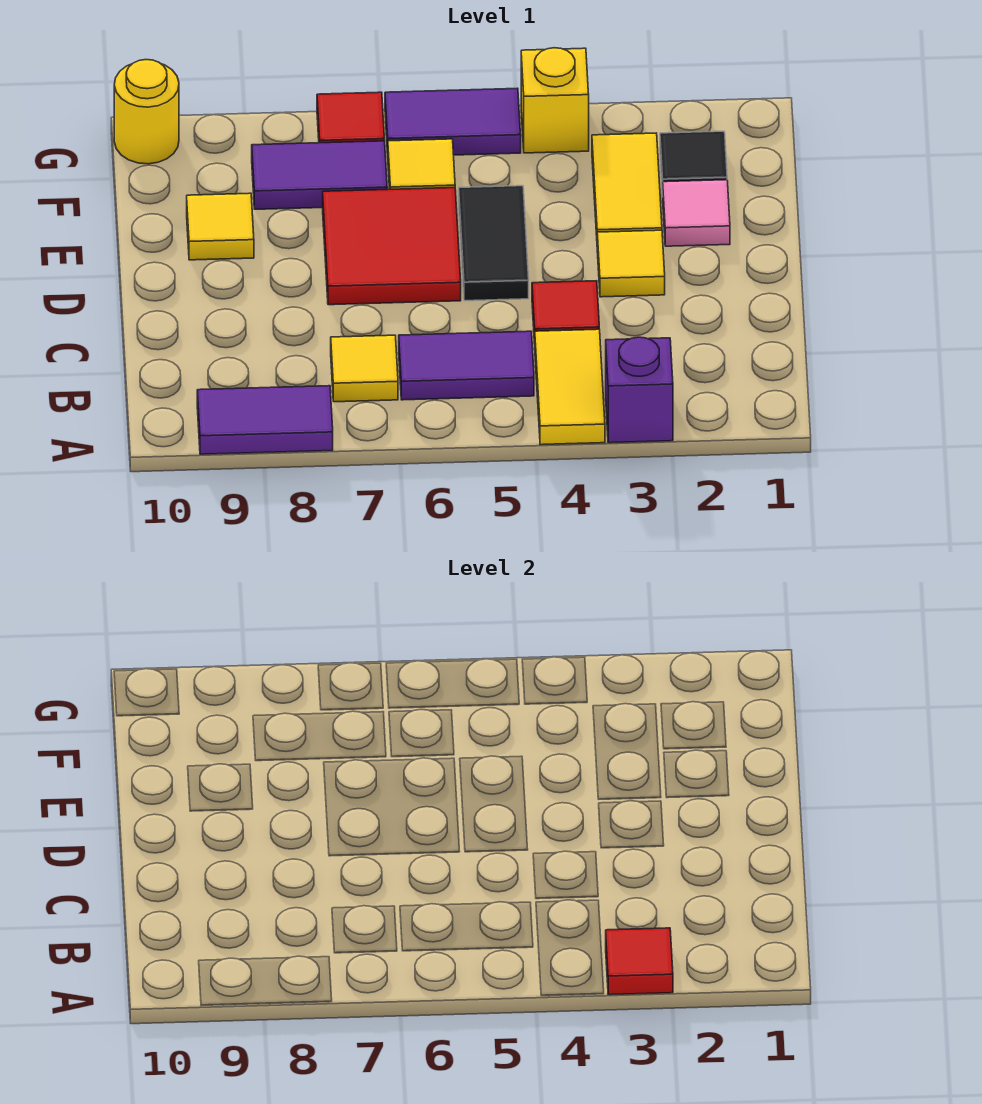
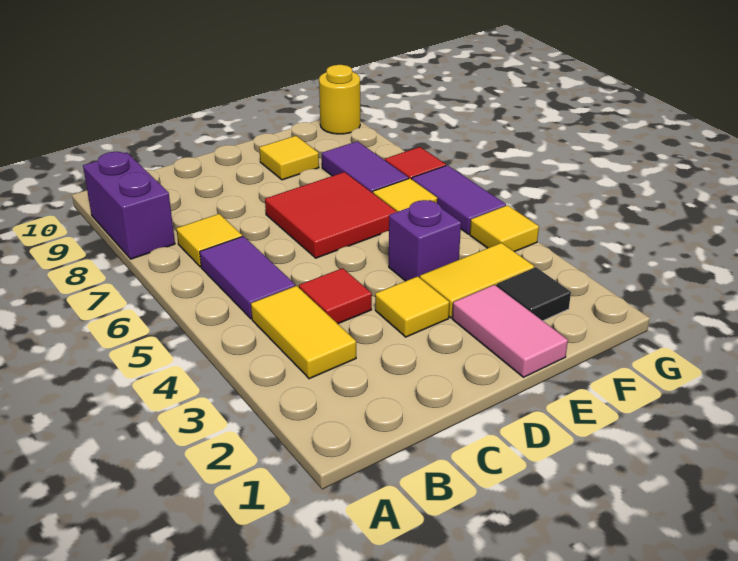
purple brick A3 level 1 -> purple brick E4 level 1
red tile A3 level 2 -> none
yellow tile A4:B4 level 1 -> yellow tile B3:B4 level 1
purple tile A8:A9 level 1 -> purple brick A8:A9 level 1
black tile D5:E5 level 1 -> none
pink tile E2 level 1 -> pink tile E1:E2 level 1
yellow brick G4 level 1 -> yellow tile G4 level 1

